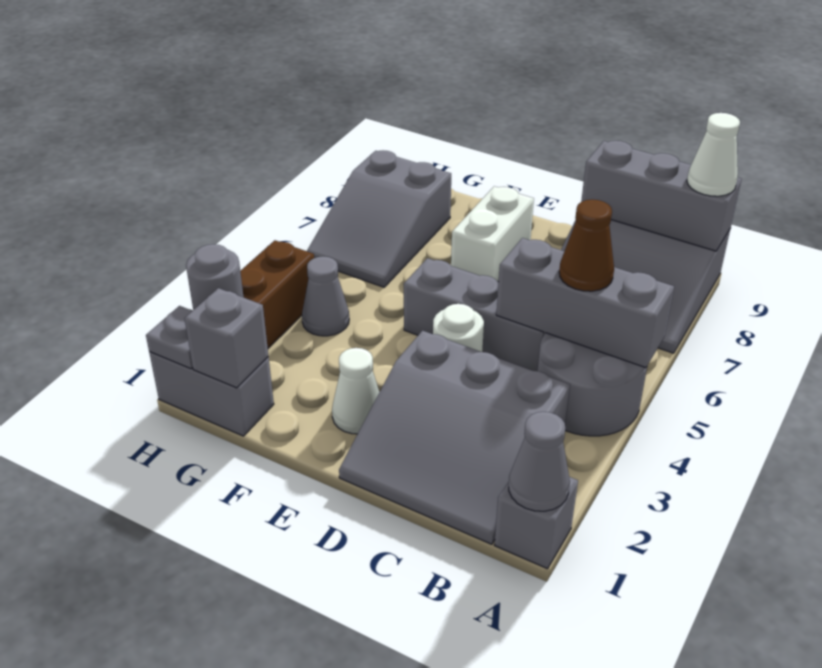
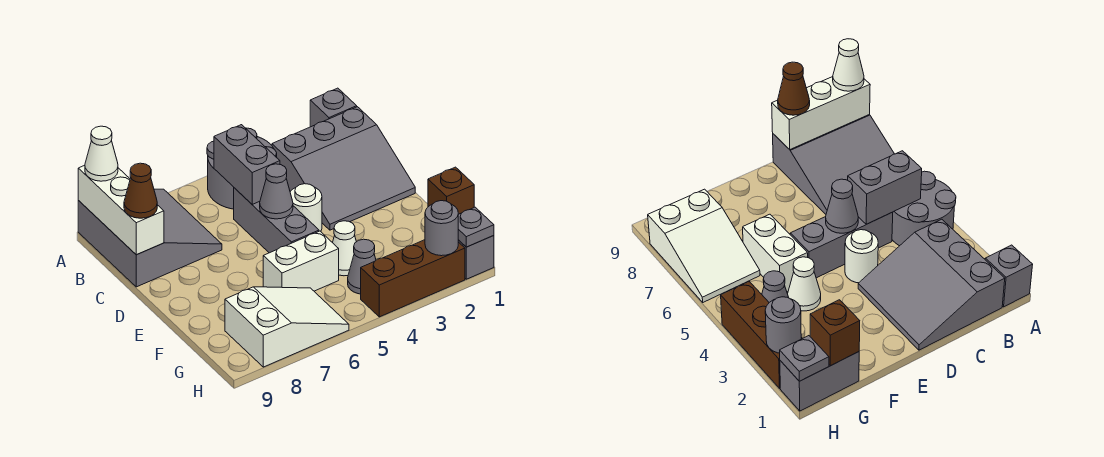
grey cone A1 level 2 -> grey cone D5 level 2
grey brick A5:C5 level 2 -> grey brick B5:C5 level 2
grey brick A9:C9 level 2 -> white brick A9:C9 level 2
grey slope B1:D3 level 1 top 3 -> grey slope B1:D3 level 1 top B
brown cone B5 level 3 -> brown cone C9 level 3
white cone E2 level 1 -> white cone F4 level 1
white brick E7:E8 level 1 -> white brick F5:F6 level 1
grey brick G1 level 2 -> brown brick G1 level 2
grey slope G6:H8 level 1 top 8 -> white slope G6:H8 level 1 top 8

